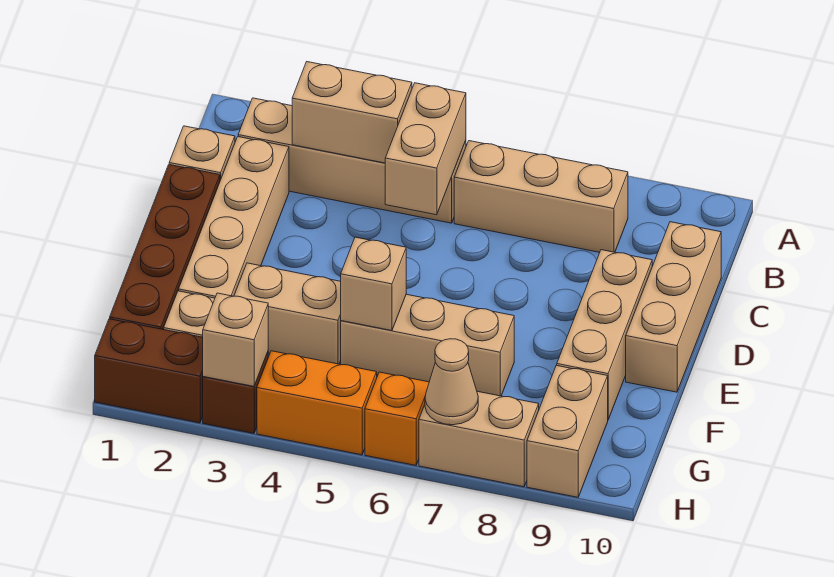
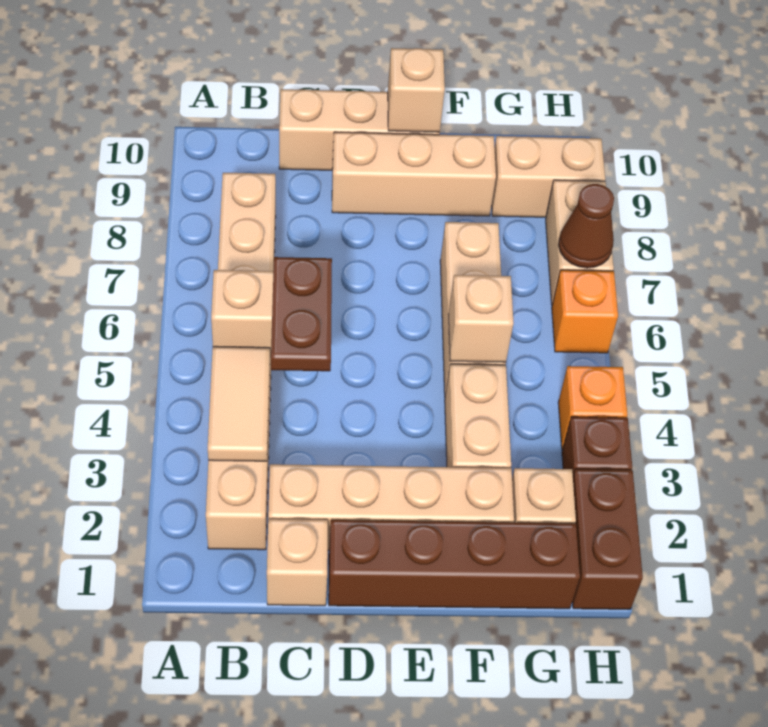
tan brick B3:B4 level 2 -> tan tile B3:B4 level 2
none -> brown plate C4:C5 level 3
tan brick H3 level 2 -> tan brick E10 level 2
orange brick H4:H5 level 1 -> orange brick H4 level 1
tan cone H7 level 2 -> brown cone H7 level 2

